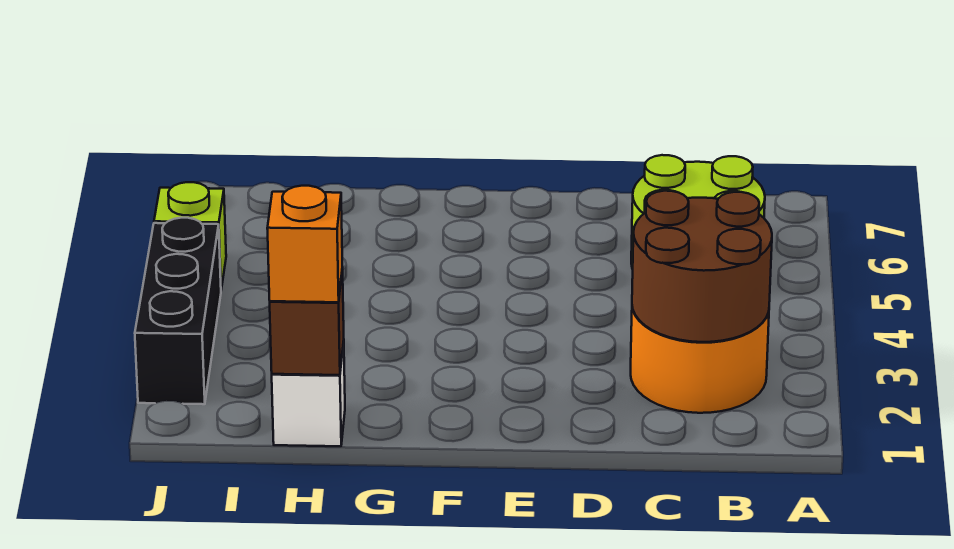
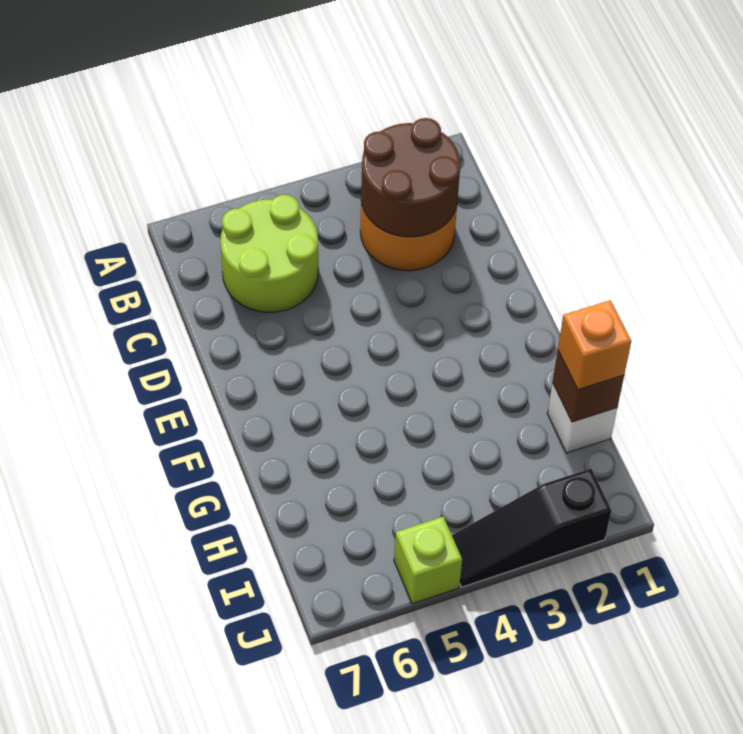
black brick J2:J4 level 1 -> black slope J2:J4 level 1 top 2

